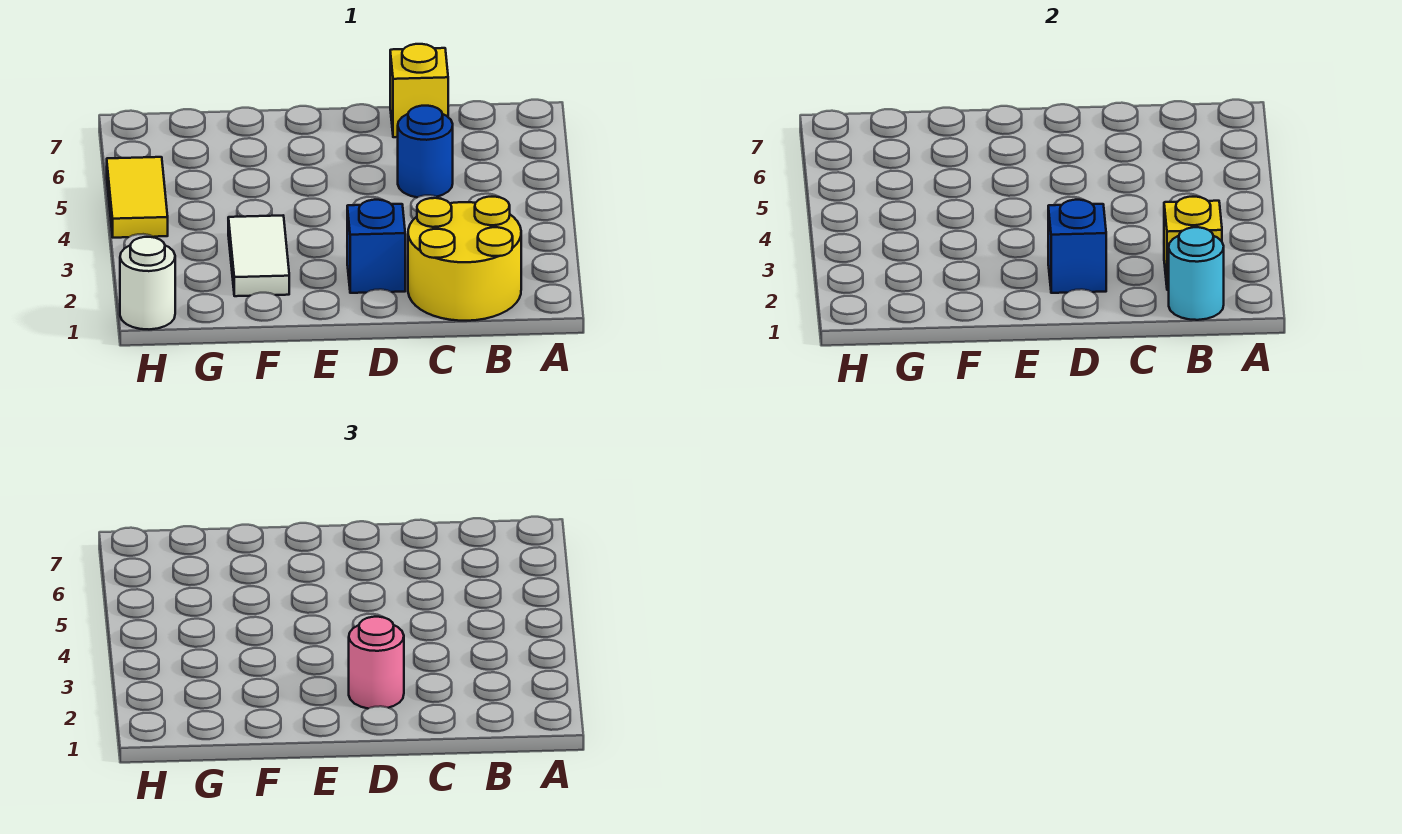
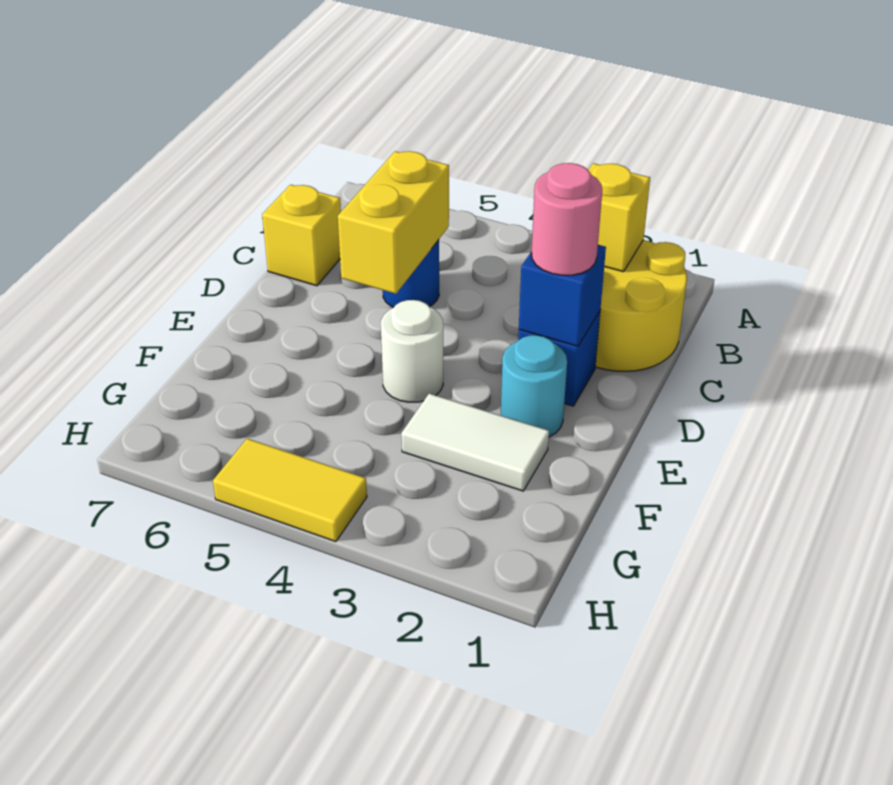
cyan round brick B1 level 2 -> cyan round brick E2 level 1
none -> yellow brick C5:D5 level 2
white round brick H1 level 1 -> white round brick E4 level 1

